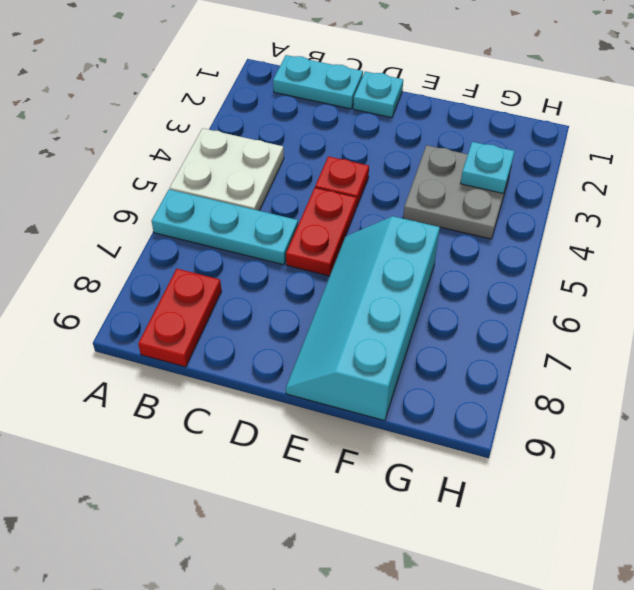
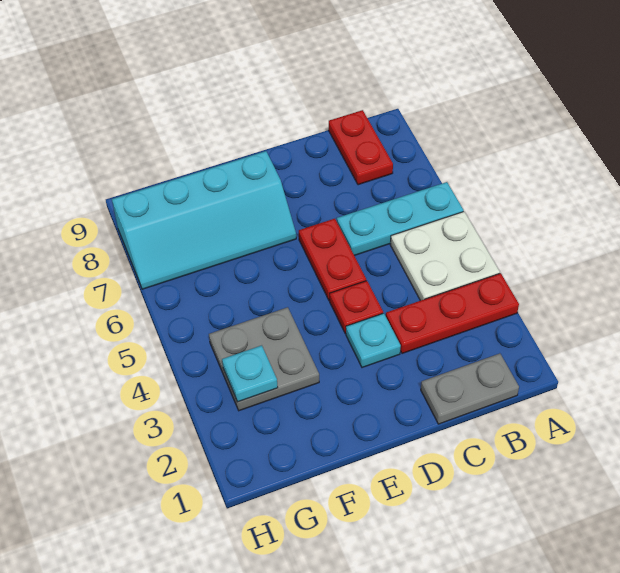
none -> red plate A3:C3 level 1
cyan plate B1:C1 level 1 -> grey plate B1:C1 level 1
cyan plate D1 level 1 -> cyan plate D3 level 1
cyan slope E6:F9 level 1 top F -> cyan slope E7:H8 level 1 top 8

